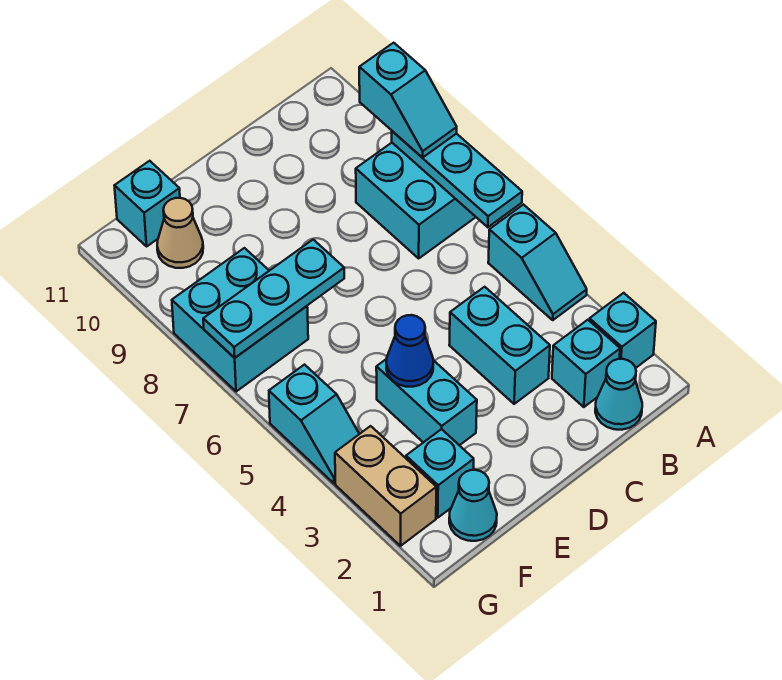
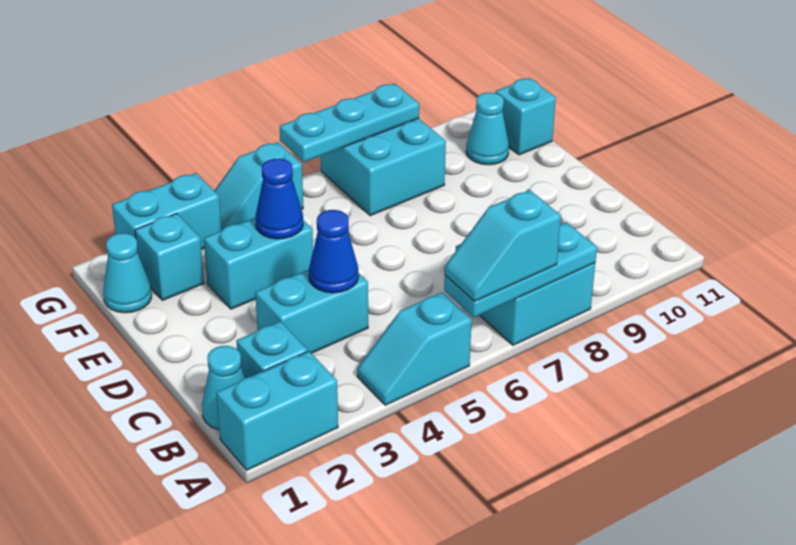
cyan brick A2 level 1 -> cyan brick A1:A2 level 1
cyan slope A8:A9 level 3 top 9 -> cyan slope A6:A7 level 3 top 7
none -> blue cone C4 level 2
cyan plate E7:G7 level 2 -> cyan plate G6:G8 level 2
tan cone F10 level 1 -> cyan cone F10 level 1
tan brick G2:G3 level 1 -> cyan brick G2:G3 level 1

